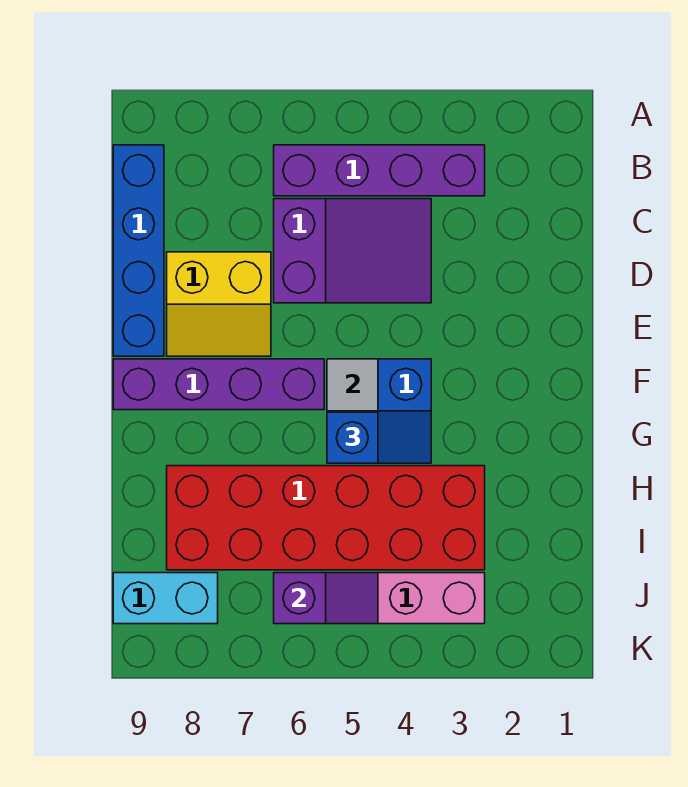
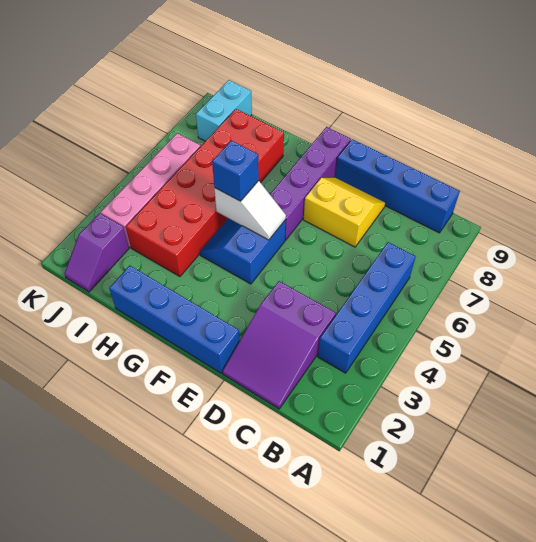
purple brick B3:B6 level 1 -> blue brick B3:B6 level 1
purple slope C4:D6 level 1 top 6 -> purple slope C1:D3 level 1 top 3
yellow slope D7:E8 level 1 top D -> yellow slope D7:E8 level 1 top 7
none -> blue brick E1:H1 level 1
purple slope J5:J6 level 2 top 6 -> purple slope J1:J2 level 1 top 2

